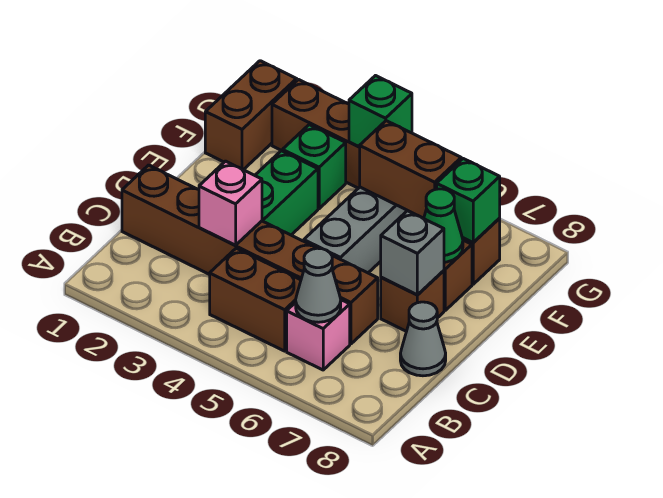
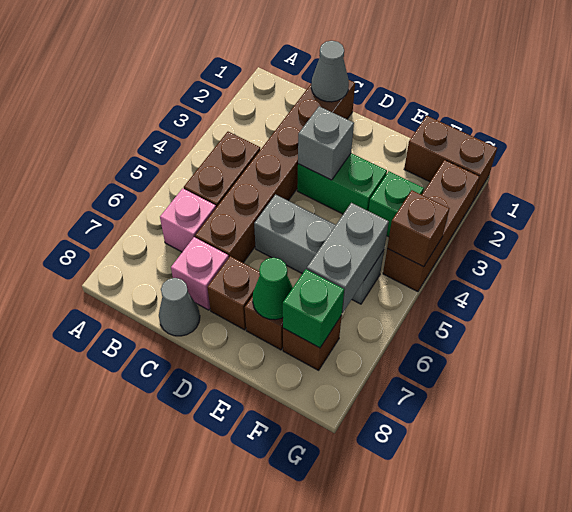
grey cone B6 level 2 -> grey cone C1 level 2
pink brick C3 level 2 -> pink brick C7 level 1
grey brick D7 level 2 -> grey brick D3 level 2
brown brick F5:F6 level 2 -> grey brick F5:F6 level 2
green brick G4 level 2 -> brown brick G4 level 2

